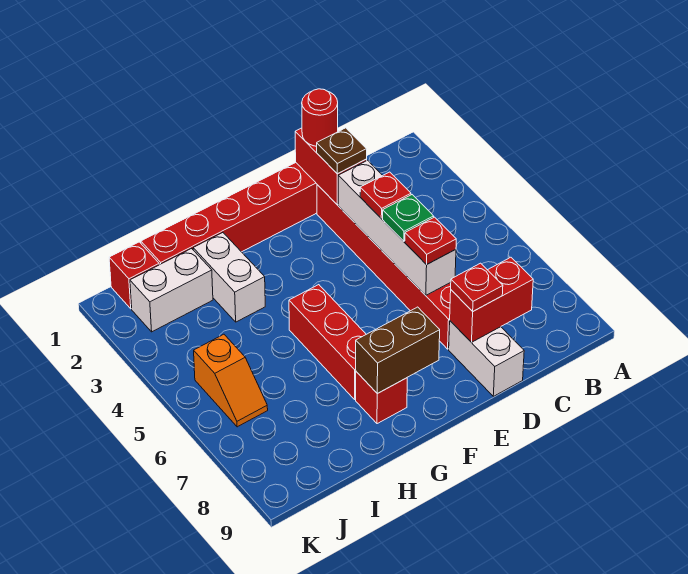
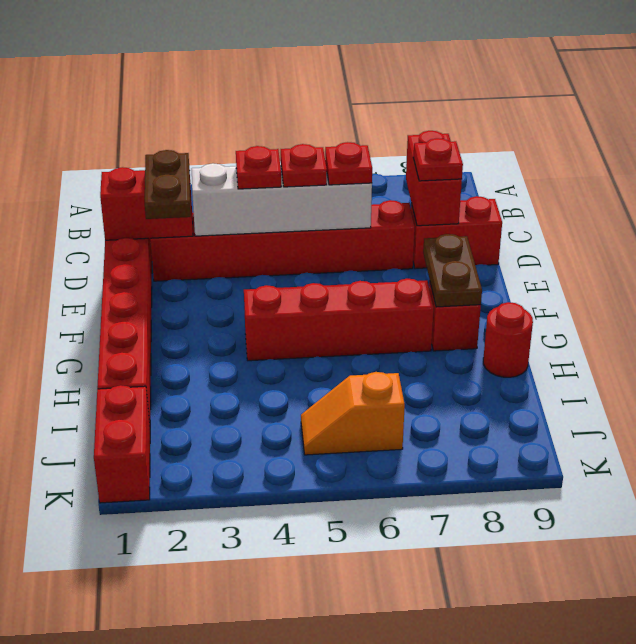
red round brick D1 level 3 -> red round brick H9 level 1
brown plate D2 level 3 -> brown plate D2:E2 level 3
green plate D5 level 3 -> red plate D5 level 3
white brick D8:D9 level 1 -> red brick D8:D9 level 1
brown brick F8:G8 level 2 -> brown plate F8:G8 level 2
red brick G5:G7 level 1 -> red brick G4:G7 level 1
white brick H2:H3 level 1 -> none
white brick I2:J2 level 1 -> none
red brick J1 level 1 -> red brick J1:K1 level 1
orange slope J5:J6 level 1 top 5 -> orange slope J5:J6 level 1 top 6

